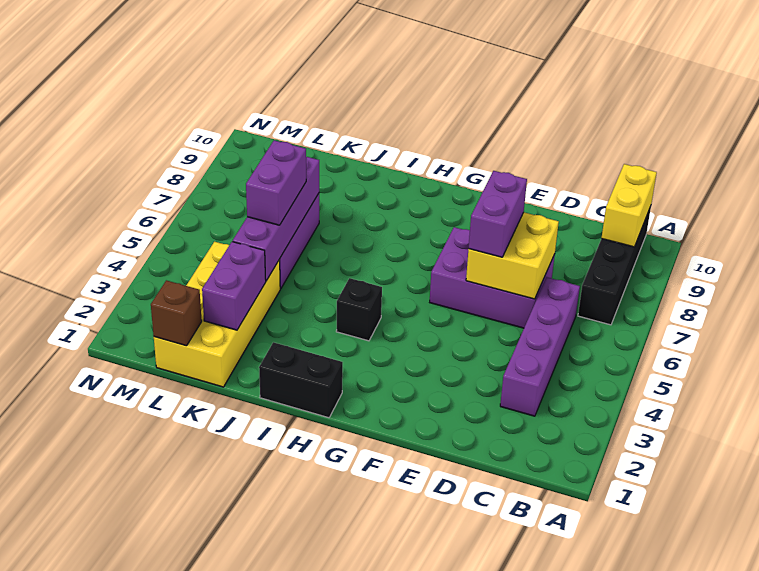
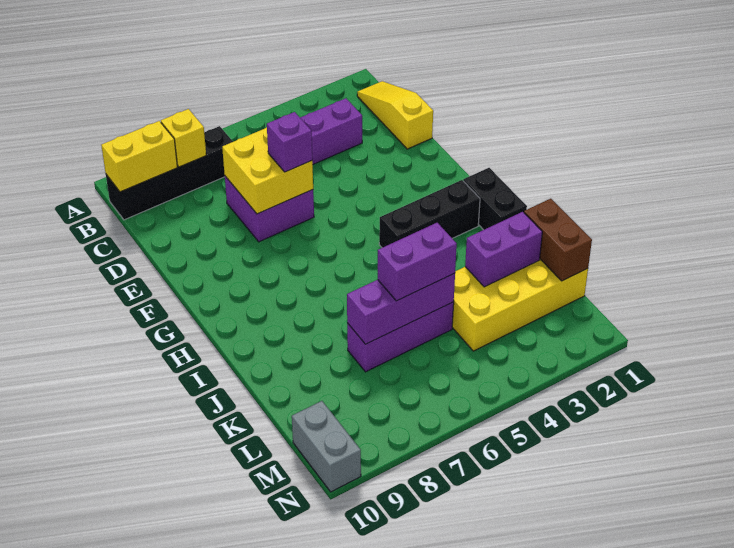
none -> yellow slope B1:D1 level 1 top D
none -> yellow brick B8 level 2
purple brick D6:F7 level 1 -> purple brick D6:E7 level 1
purple brick E6:E7 level 3 -> purple brick E6 level 3
black brick H4 level 1 -> black brick H2:H4 level 1
purple brick K4:K7 level 2 -> purple brick K5:K7 level 2
brown brick L1 level 2 -> brown brick K1:L1 level 2
none -> grey brick M10:N10 level 1

